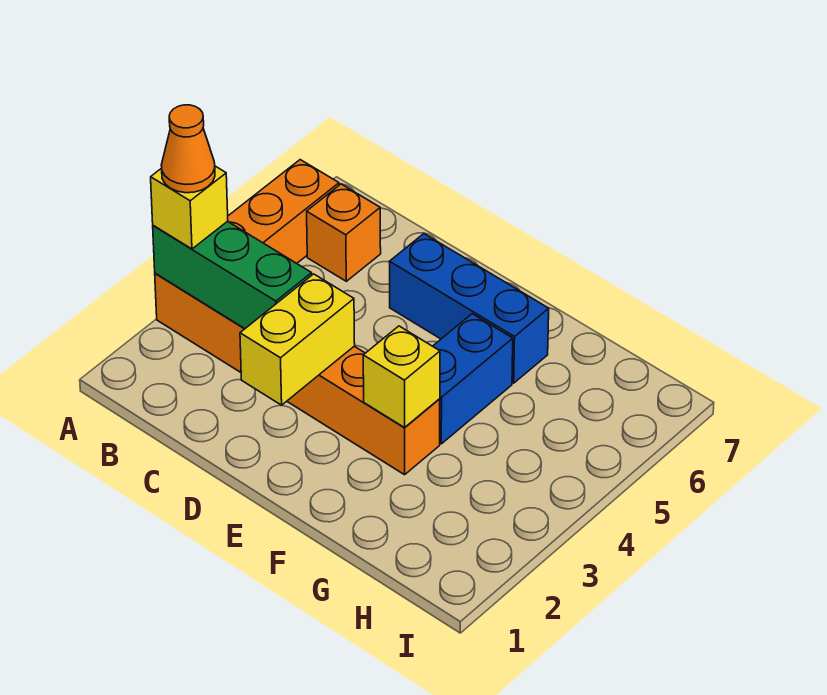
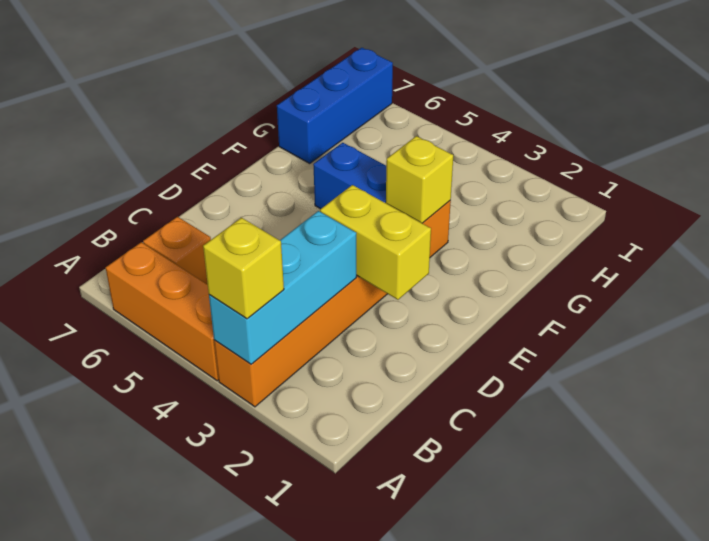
green brick A3:C3 level 2 -> cyan brick A3:C3 level 2
orange cone A3 level 4 -> none
blue brick D6:F6 level 1 -> blue brick G7:I7 level 1

